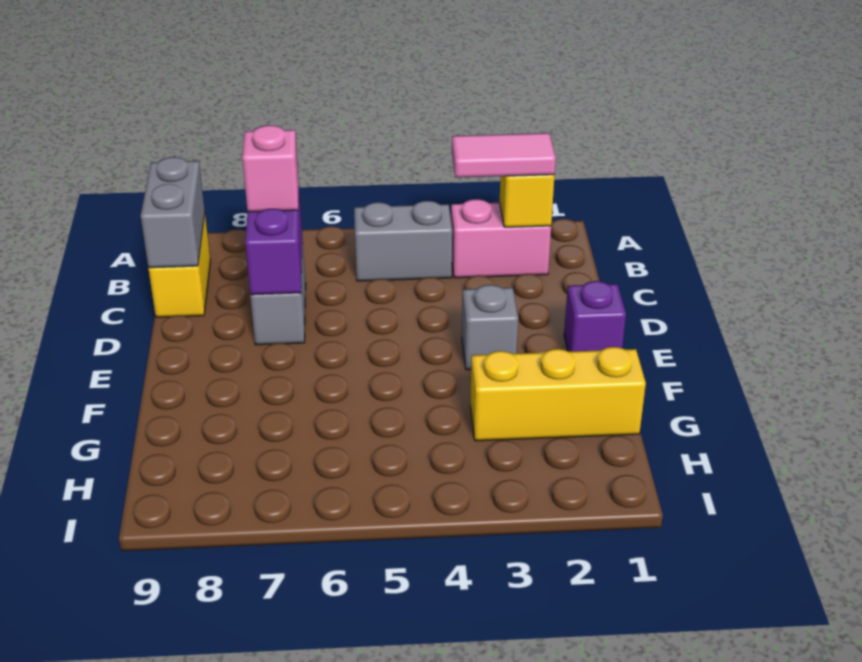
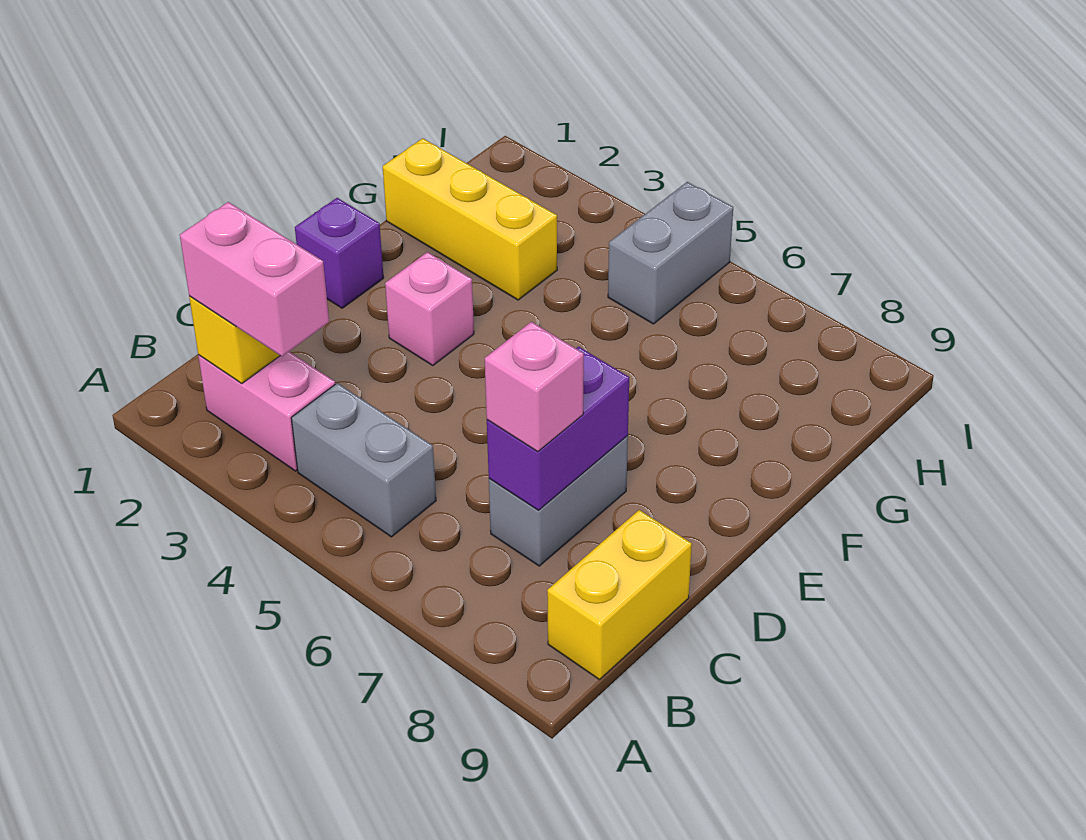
pink tile B2:B3 level 3 -> pink brick B2:B3 level 3
grey brick B9:C9 level 2 -> grey brick H5:I5 level 1
grey brick E3 level 1 -> pink brick E3 level 1

